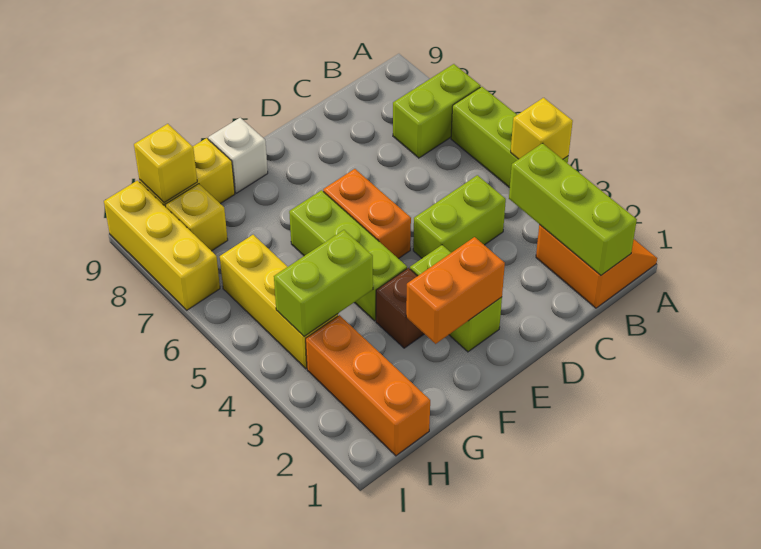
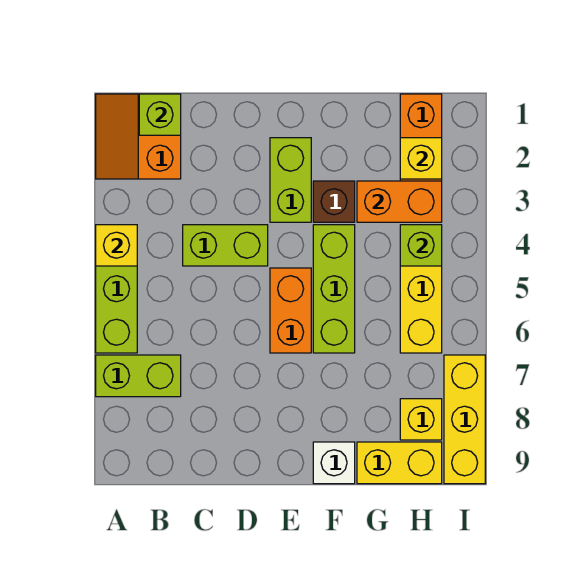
lime brick B1:B3 level 2 -> lime brick B1 level 2
orange brick E2:F2 level 2 -> orange brick G3:H3 level 2
lime brick G4:H4 level 2 -> lime brick H4 level 2
yellow brick H9 level 2 -> yellow brick H2 level 2

